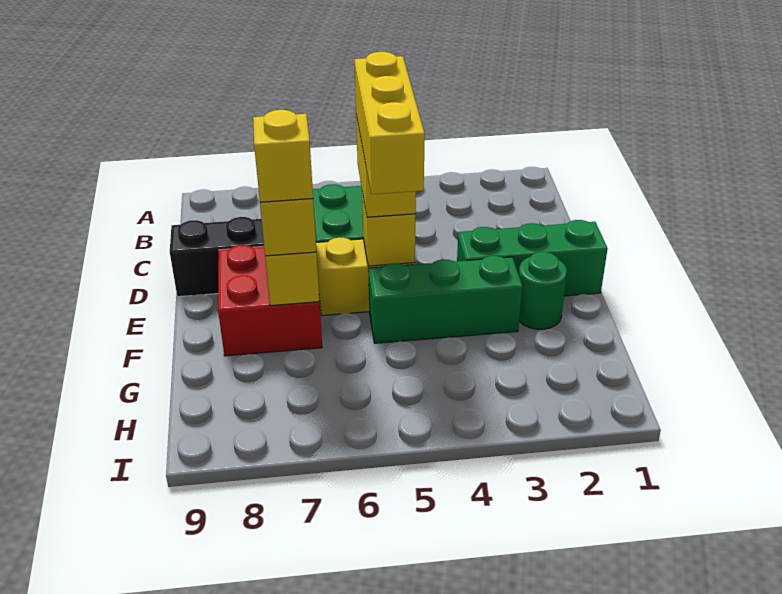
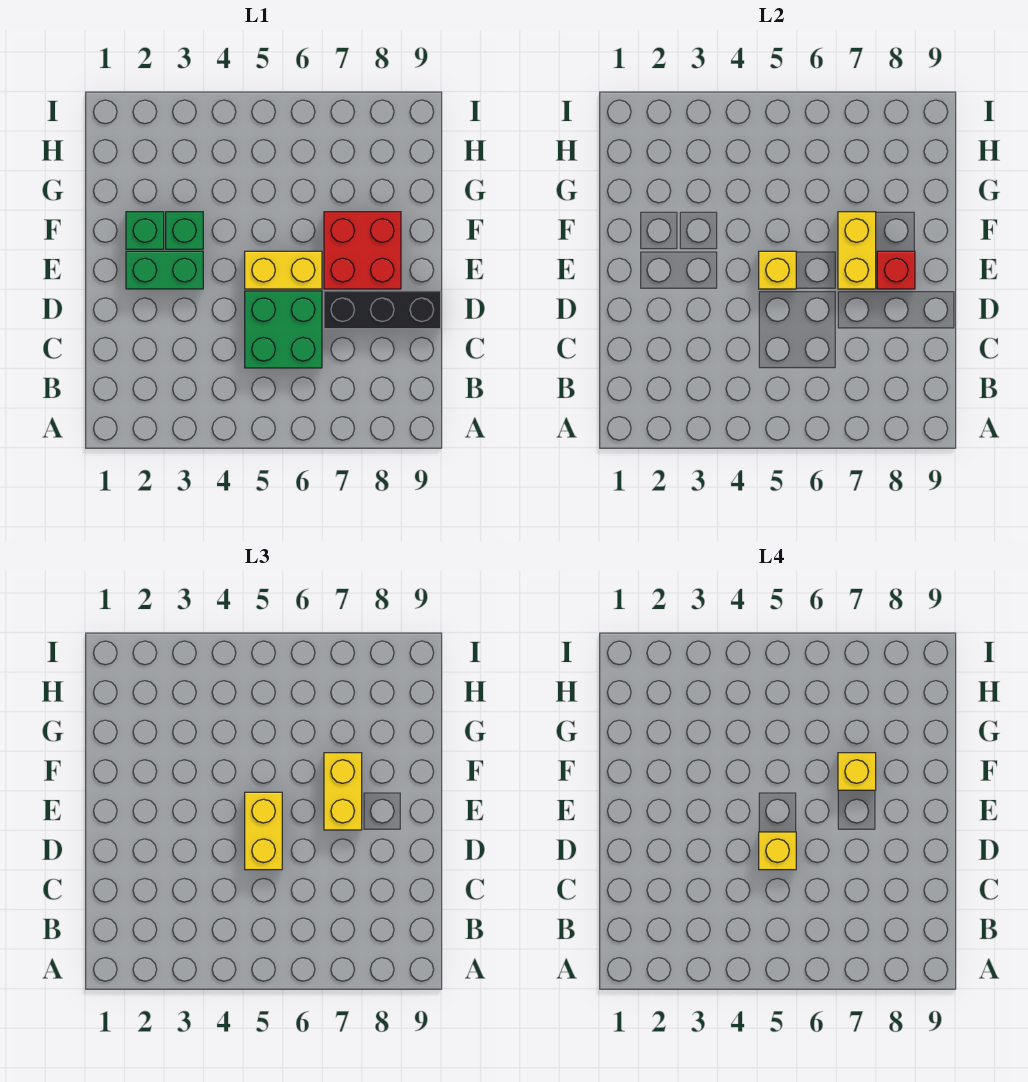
yellow brick D5:F5 level 4 -> yellow brick D5 level 4
green brick E1:E3 level 1 -> green brick E2:E3 level 1
none -> red brick E8 level 2
green round brick F2 level 1 -> green brick F2 level 1
green brick F3:F5 level 1 -> green brick F3 level 1

